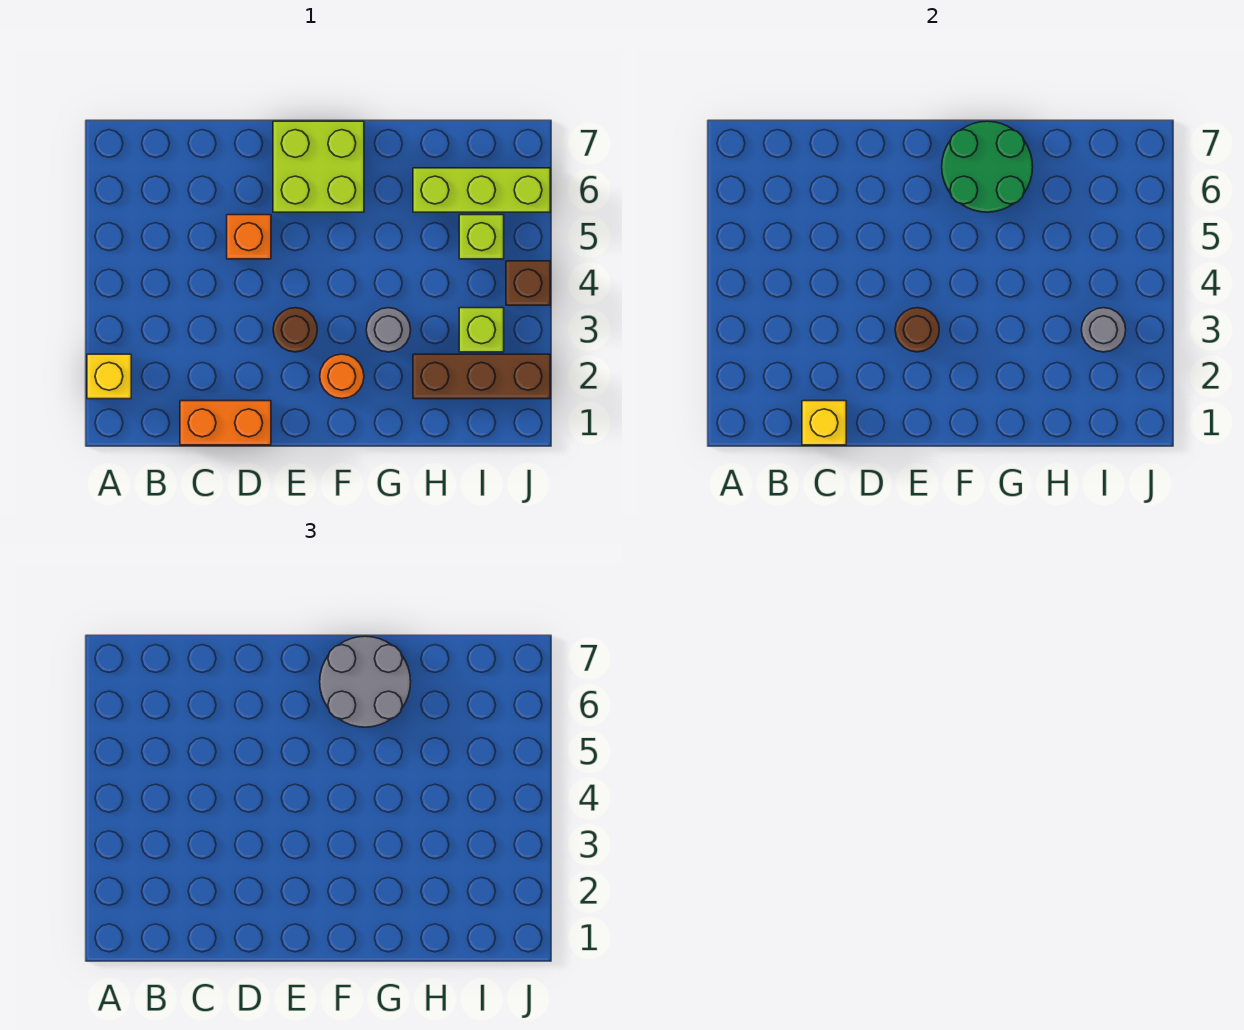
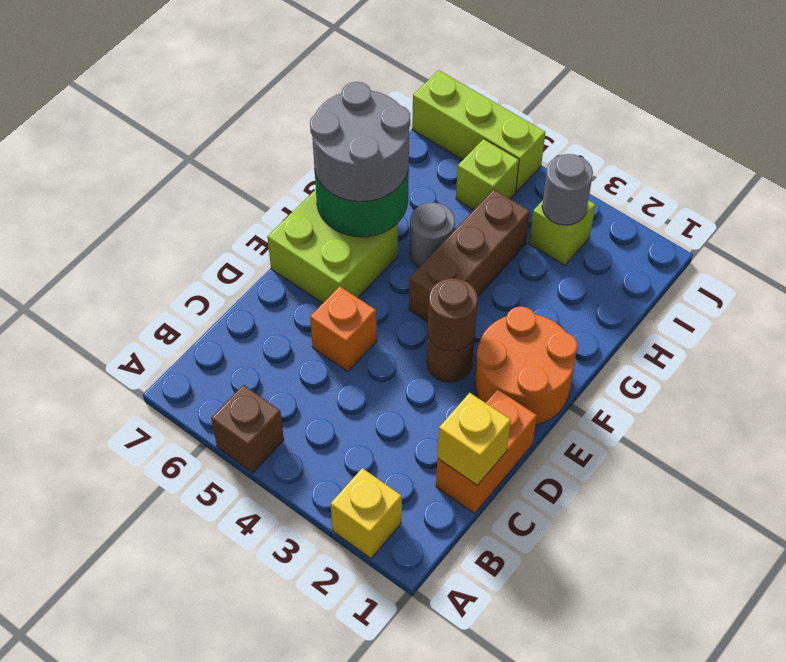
orange round brick F2 level 1 -> orange round brick E1:F2 level 1
grey round brick G3 level 1 -> grey round brick G5 level 1
brown brick H2:J2 level 1 -> brown brick F4:H4 level 1
lime brick H6:J6 level 1 -> lime brick J5:J7 level 1
brown brick J4 level 1 -> brown brick A5 level 1

